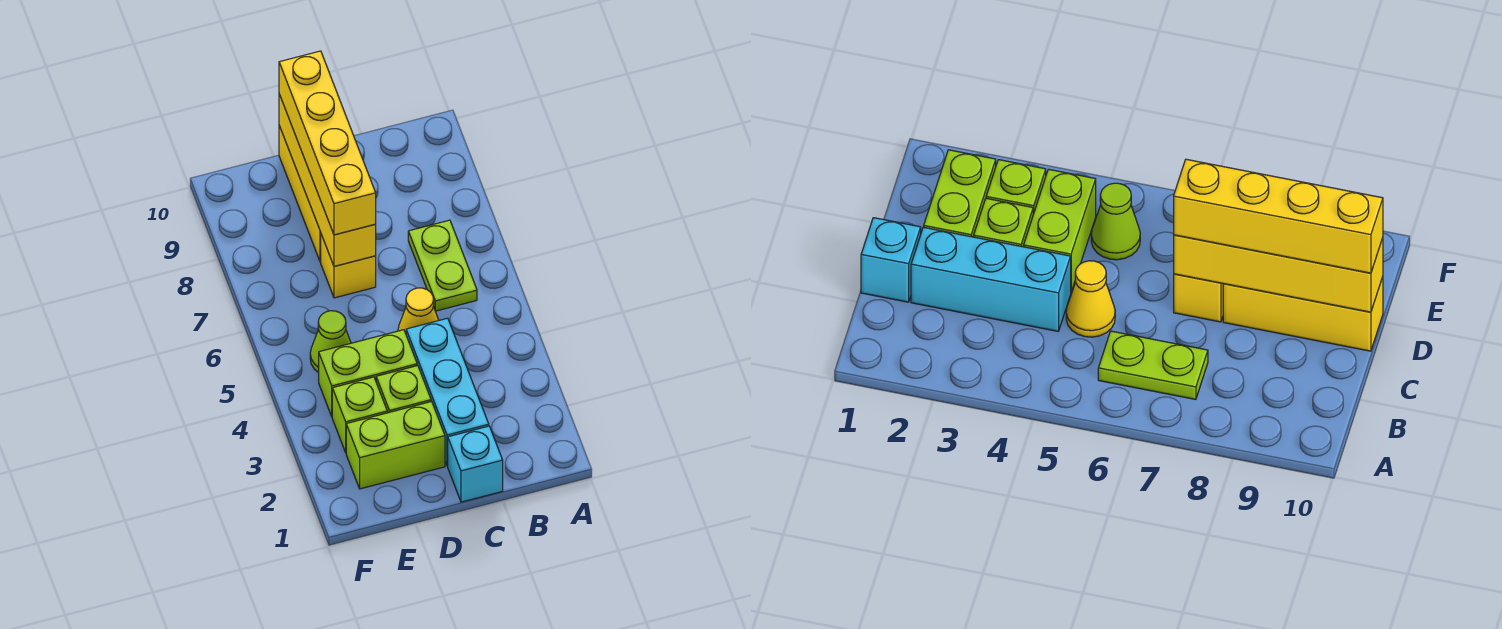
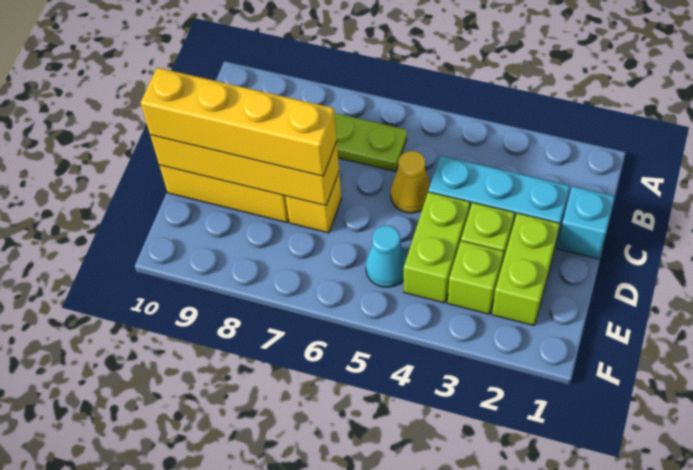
lime cone E5 level 1 -> cyan cone E5 level 1

